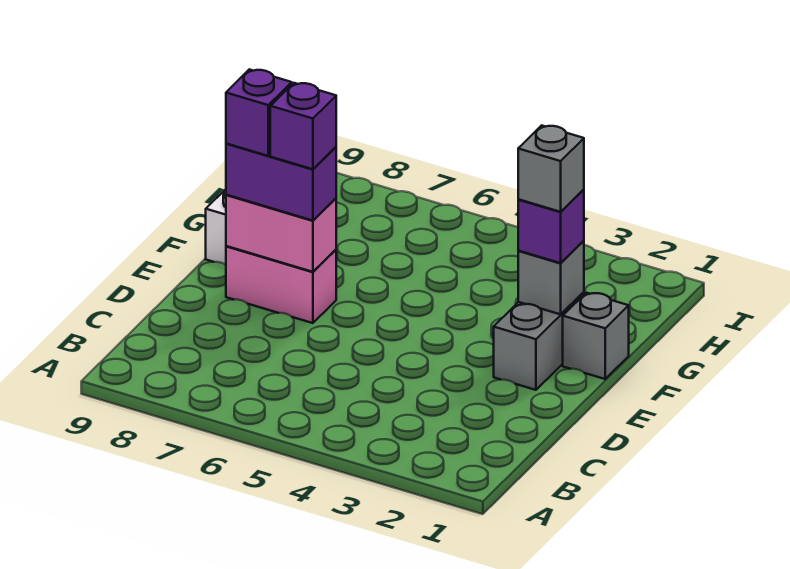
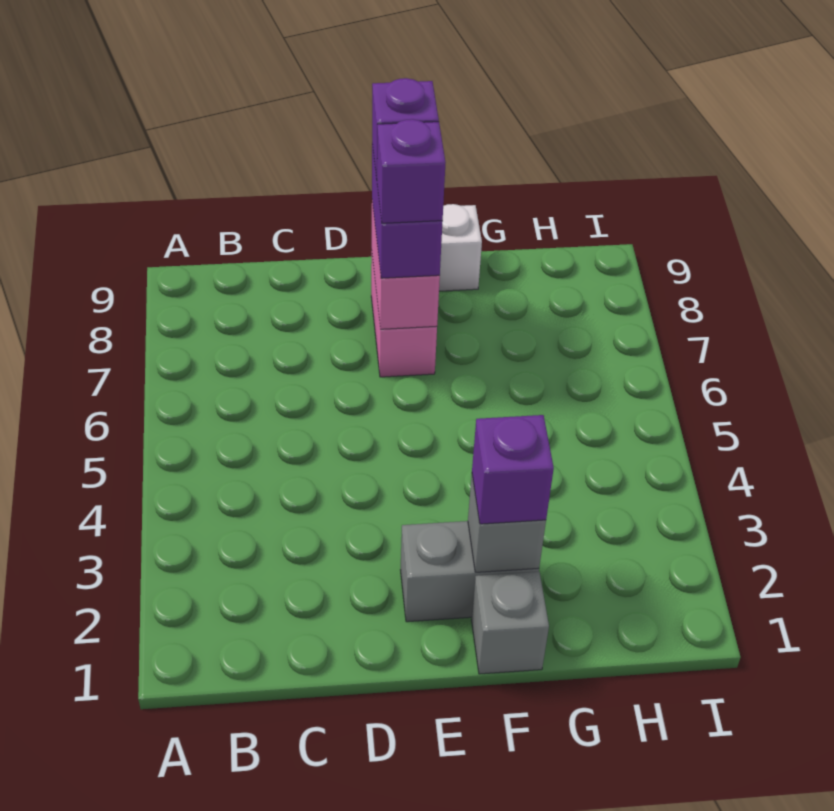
grey brick F2 level 4 -> none

